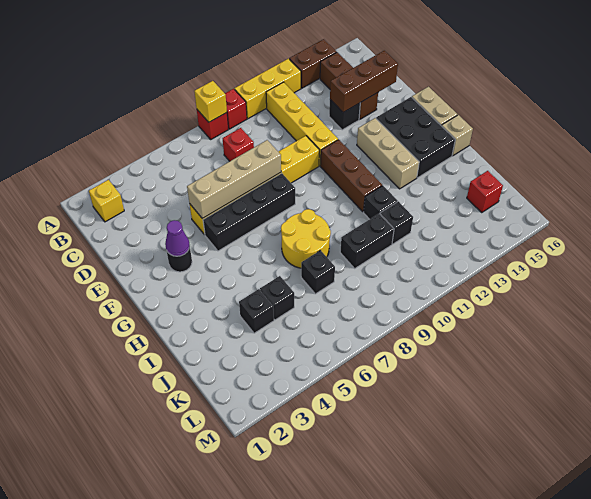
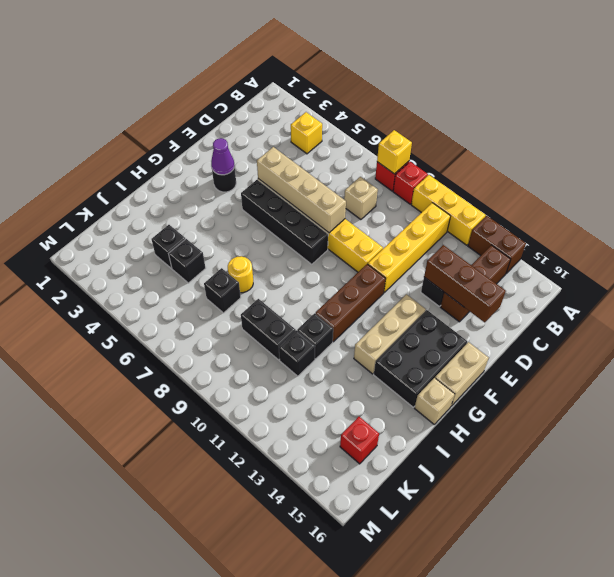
yellow brick B2 level 1 -> yellow brick B4 level 1
red brick C8 level 1 -> tan brick C8 level 1
yellow round brick H7:I8 level 1 -> yellow round brick I7 level 1

